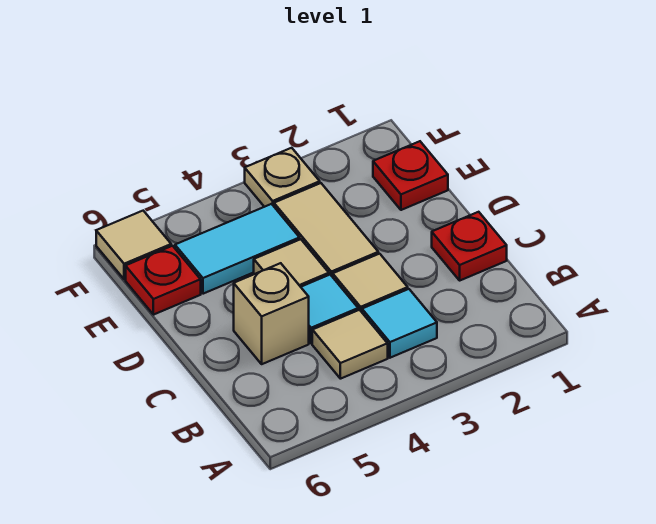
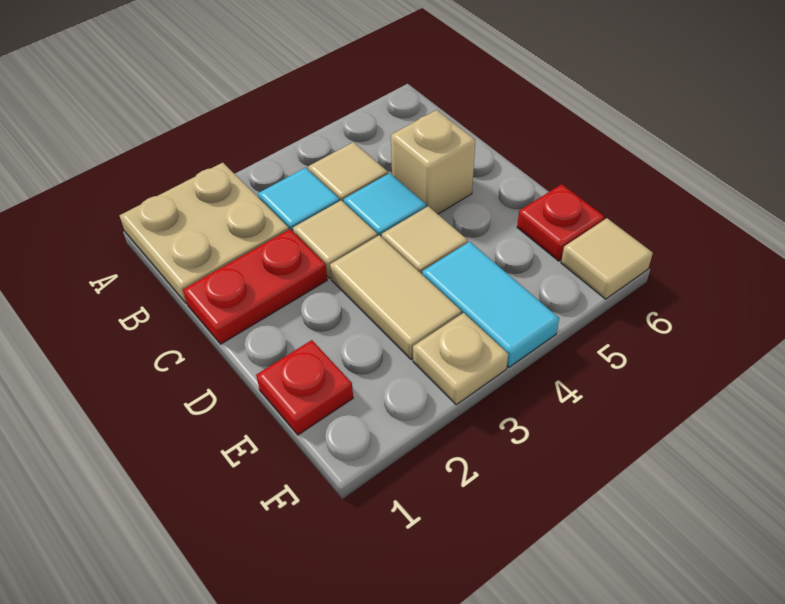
none -> tan plate A1:B2 level 1
red plate C1 level 1 -> red plate C1:C2 level 1
cyan tile E4:E5 level 1 -> cyan tile E4:F4 level 1

